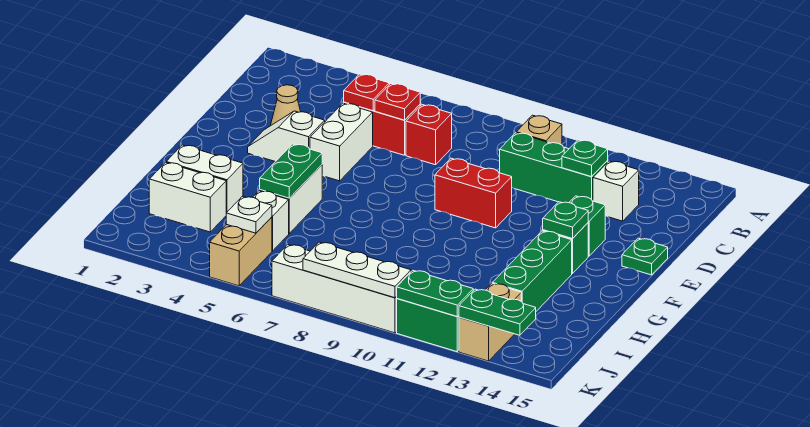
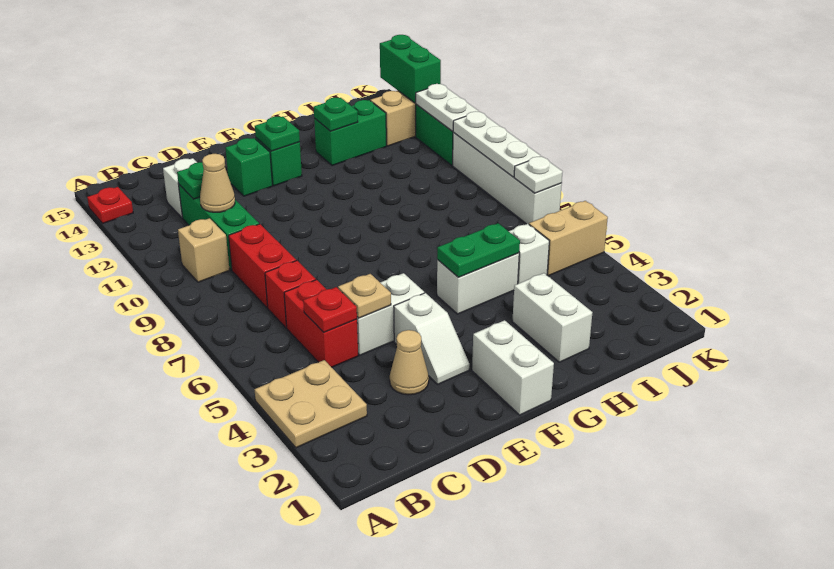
none -> tan plate A3:B4 level 1
red plate C6 level 2 -> red plate A14 level 1
none -> tan cone C11 level 2
none -> tan plate D5 level 2
red brick E9:E10 level 1 -> red brick C8:C9 level 1
green plate E15 level 1 -> green plate H13 level 2
green brick G13:I13 level 1 -> green brick H13:I13 level 1
white brick I2:I3 level 1 -> white brick F1:F2 level 1
white plate J5 level 2 -> white plate K7 level 2
green plate K11:K12 level 2 -> white plate K11:K12 level 2
green plate K13:K14 level 2 -> green brick K13:K14 level 2

